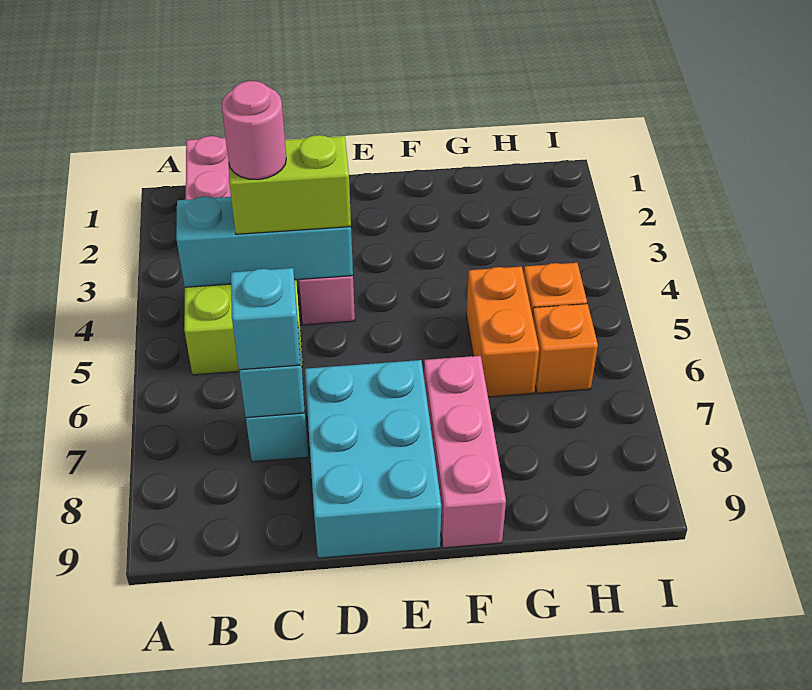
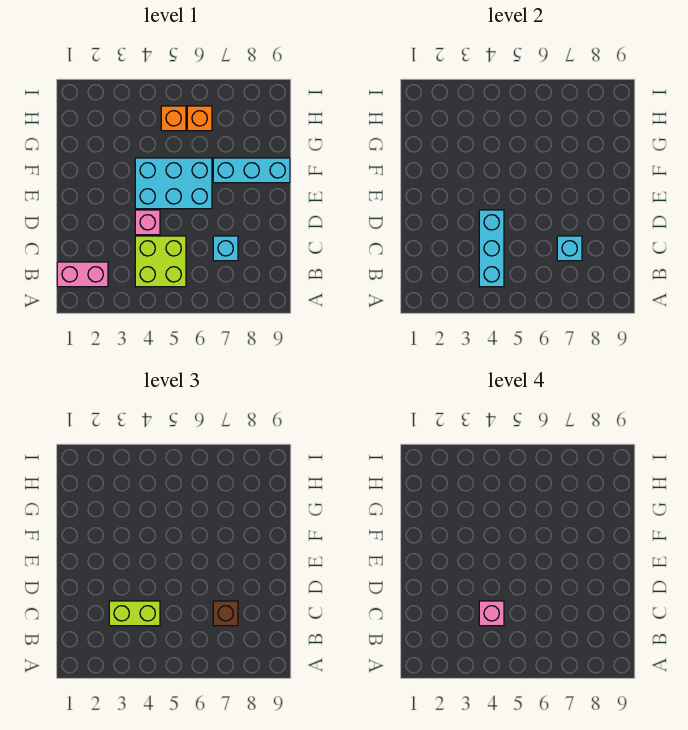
lime brick C4:D4 level 3 -> lime brick C3:C4 level 3
pink round brick C4 level 4 -> pink brick C4 level 4
cyan brick C7 level 3 -> brown brick C7 level 3
cyan brick D7:E9 level 1 -> cyan brick E4:F6 level 1
pink brick F7:F9 level 1 -> cyan brick F7:F9 level 1
orange brick G5:G6 level 1 -> none

